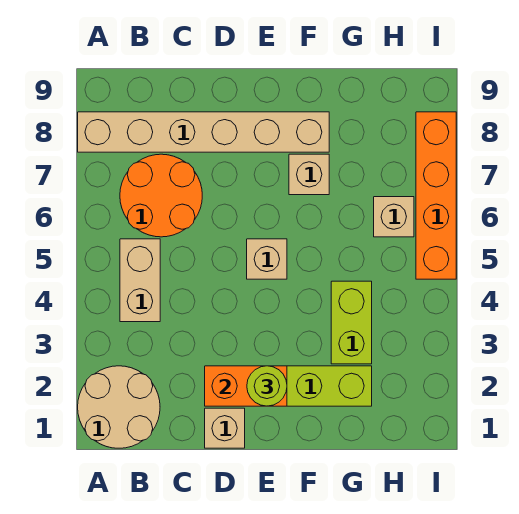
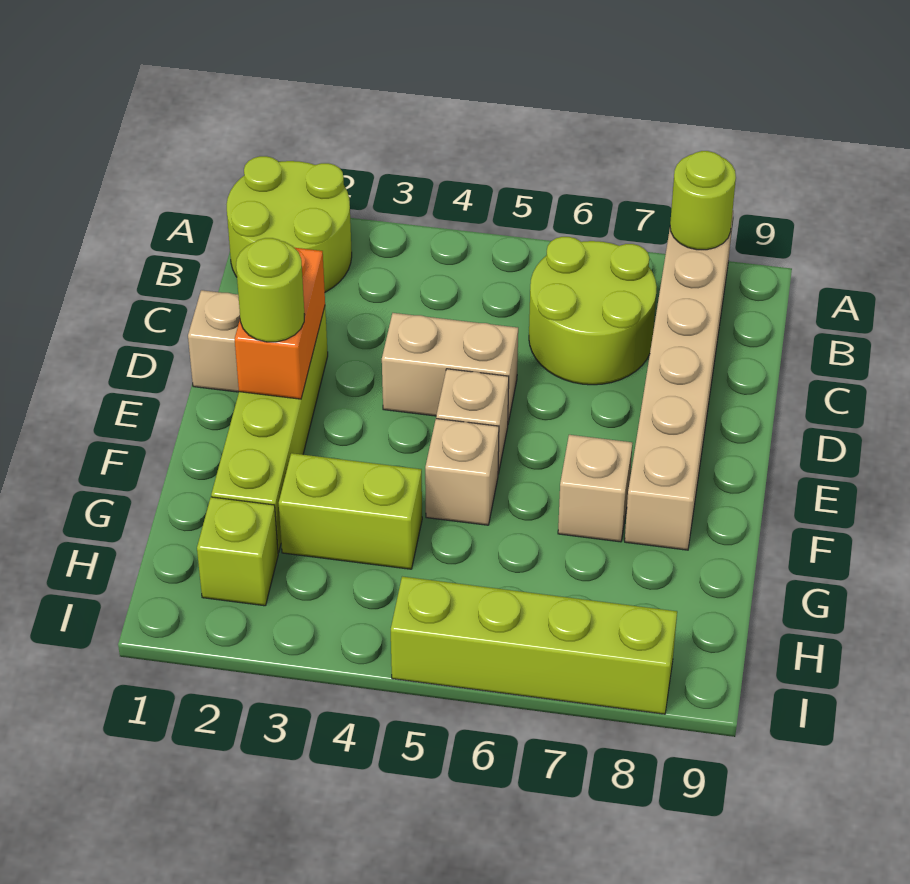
tan round brick A1:B2 level 1 -> lime round brick A1:B2 level 1
none -> lime round brick A8 level 2
tan brick B4:B5 level 1 -> tan brick D4:D5 level 1
orange round brick B6:C7 level 1 -> lime round brick B6:C7 level 1
none -> lime brick H2 level 1
tan brick H6 level 1 -> tan brick F5 level 1
orange brick I5:I8 level 1 -> lime brick I5:I8 level 1

